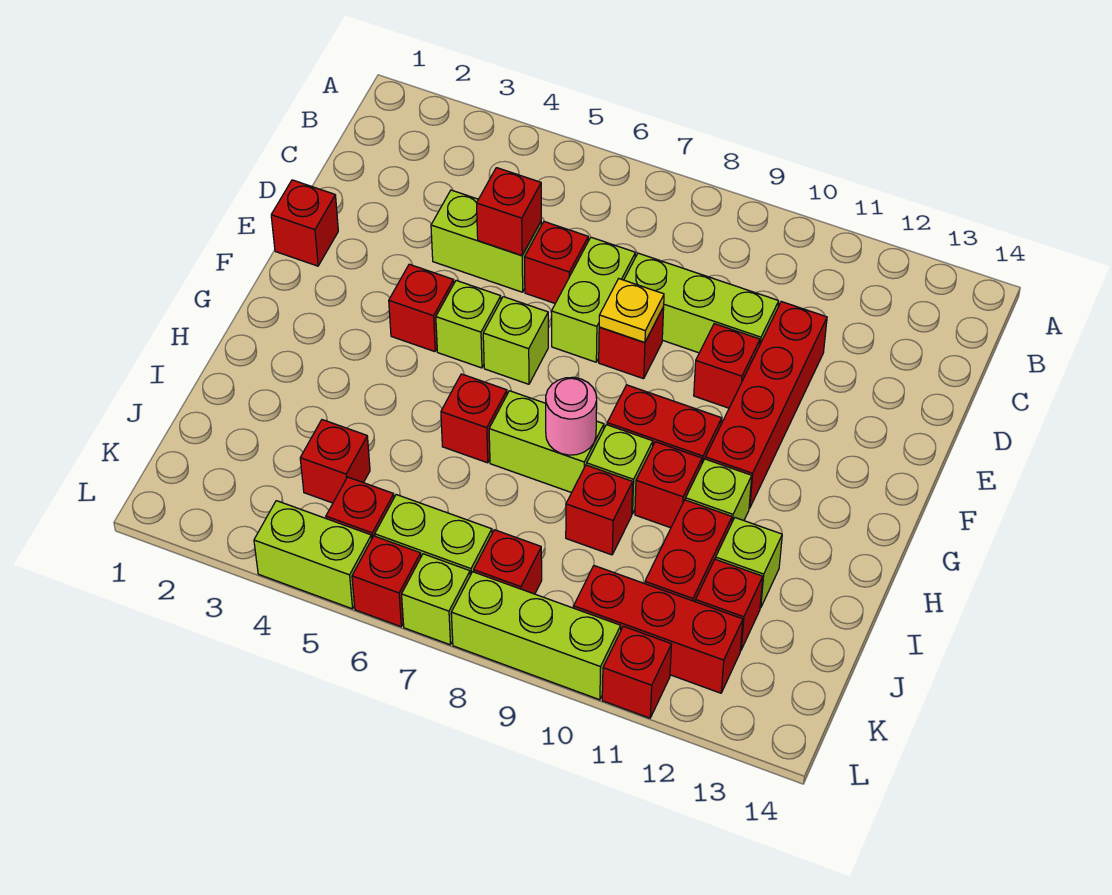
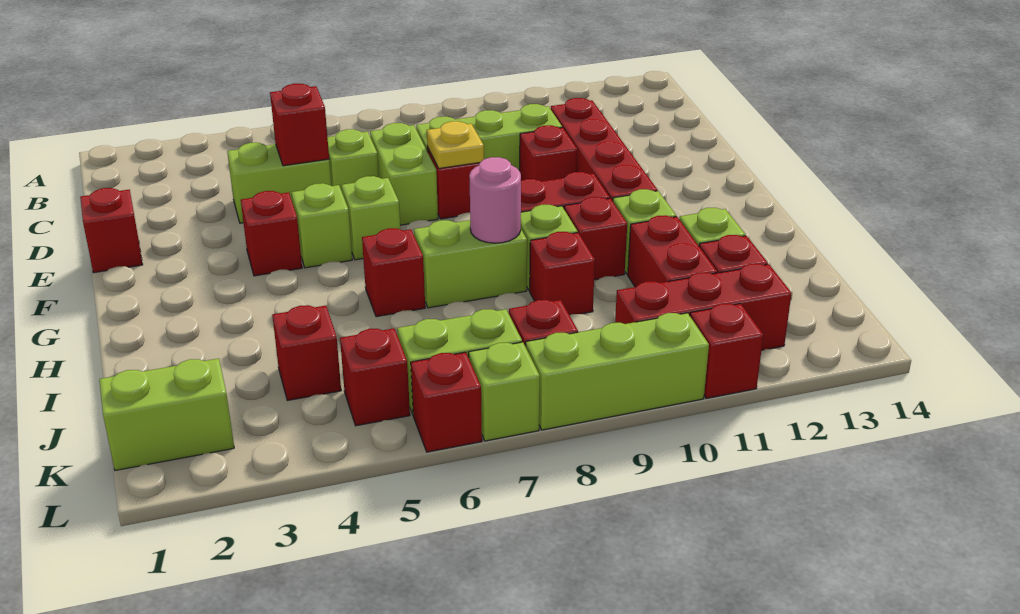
red brick D6 level 1 -> lime brick D6 level 1
lime brick L4:L5 level 1 -> lime brick K1:K2 level 1

